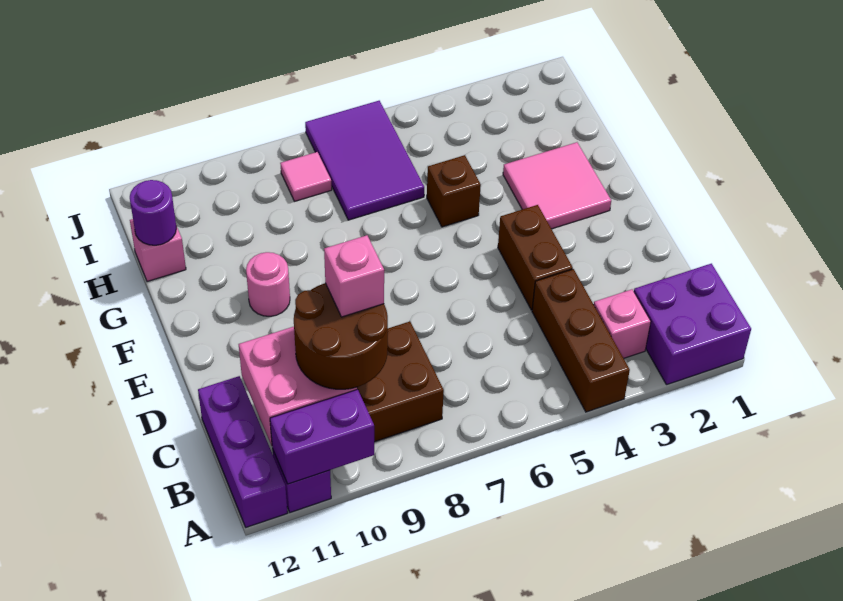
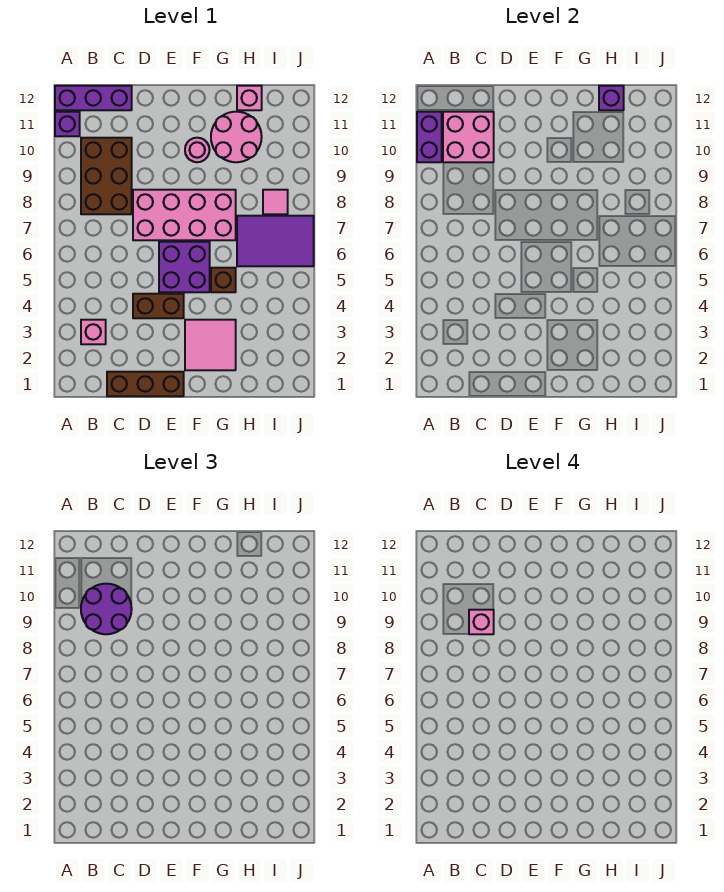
purple brick A1:B2 level 1 -> purple brick E5:F6 level 1
brown brick A4:C4 level 1 -> brown brick C1:E1 level 1
brown round brick B9:C10 level 3 -> purple round brick B9:C10 level 3
none -> pink brick D7:G8 level 1
none -> pink round brick G10:H11 level 1
purple round brick H12 level 2 -> purple brick H12 level 2

